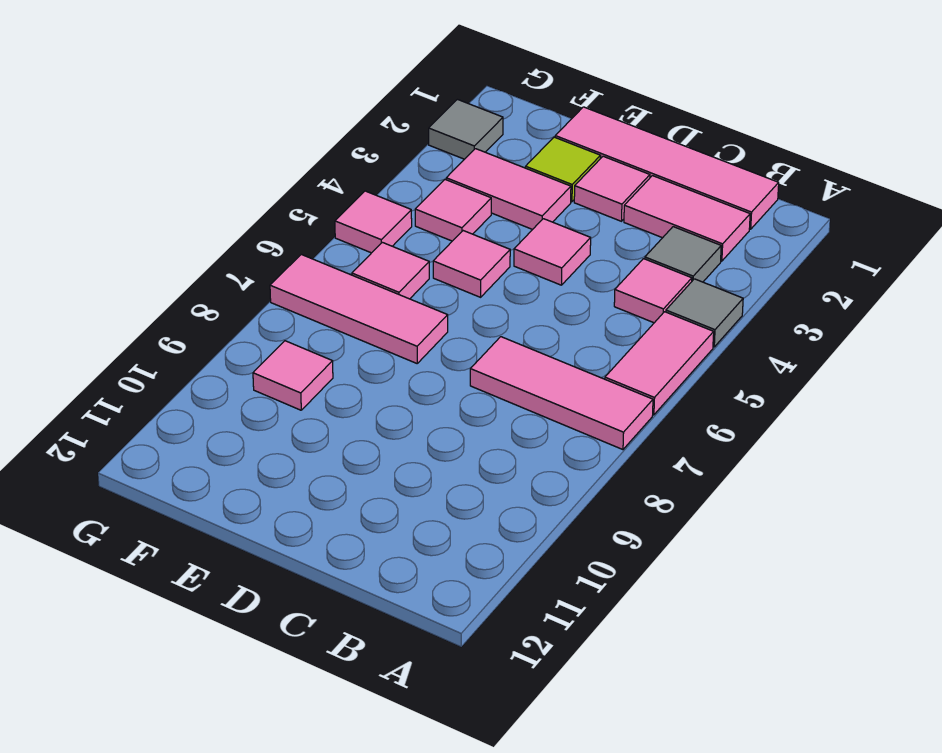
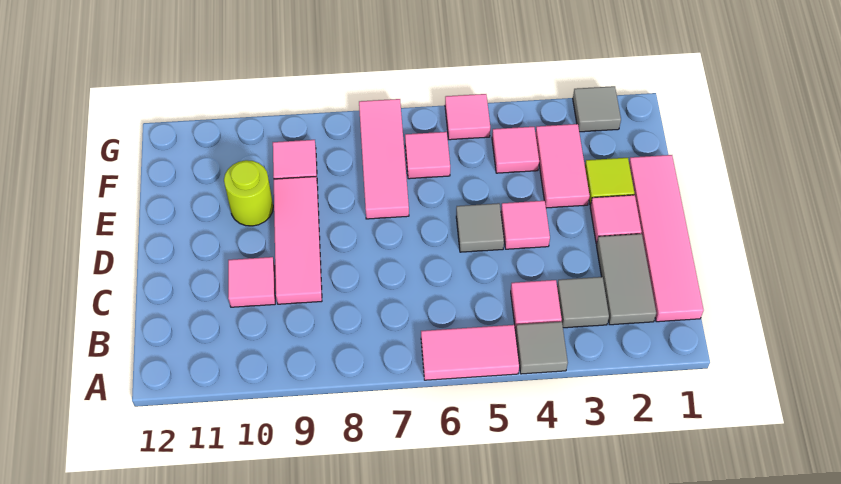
pink tile A7:C7 level 1 -> pink tile C9:E9 level 1
pink tile B2:C2 level 1 -> grey tile B2:C2 level 1
none -> grey tile D5 level 1
pink tile E5 level 1 -> pink tile C10 level 1
none -> lime round brick E10 level 1

